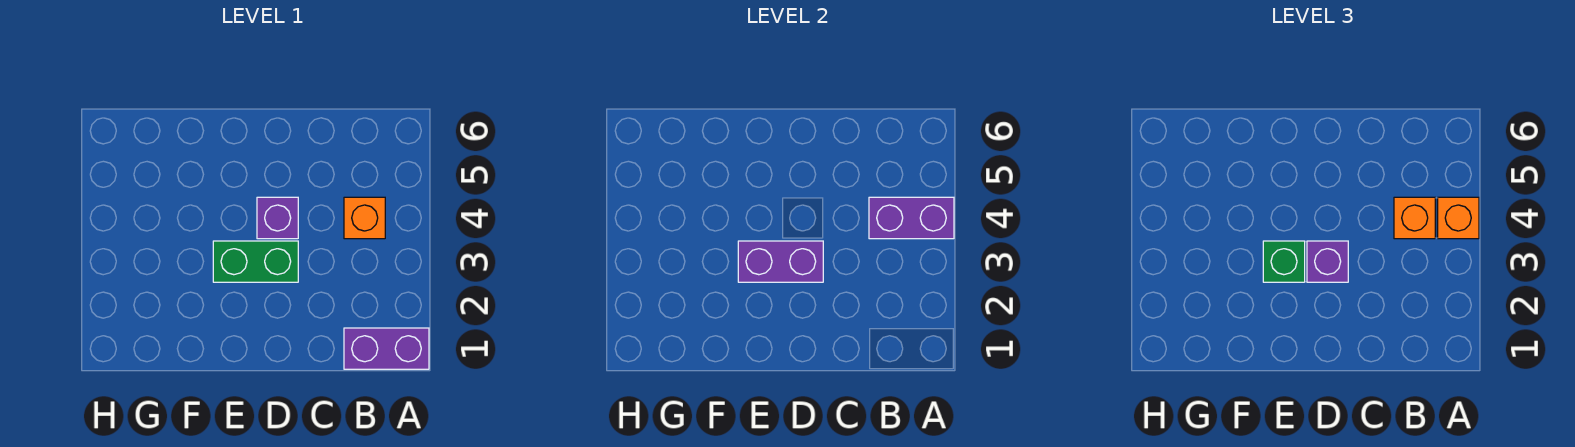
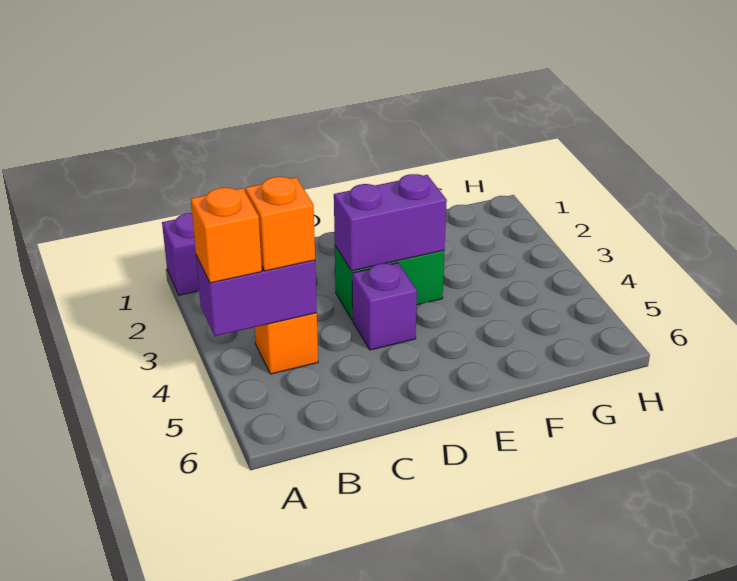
purple brick D3 level 3 -> none
green brick E3 level 3 -> none

